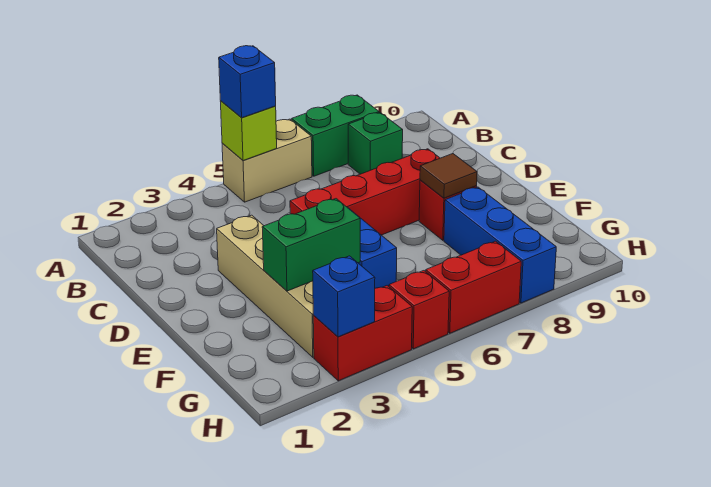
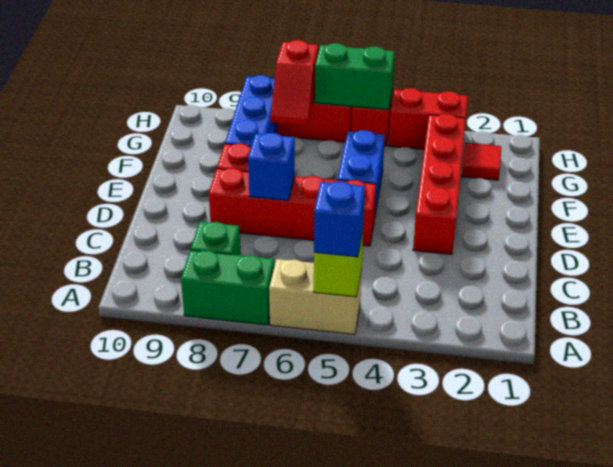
tan brick D3:G3 level 1 -> red brick D3:G3 level 1
brown tile E8 level 2 -> none
green brick F3:F4 level 2 -> green brick H5:H6 level 2
none -> red tile G2 level 1
none -> red slope G7:H7 level 2 top H
blue brick H3 level 2 -> blue brick D7 level 2

